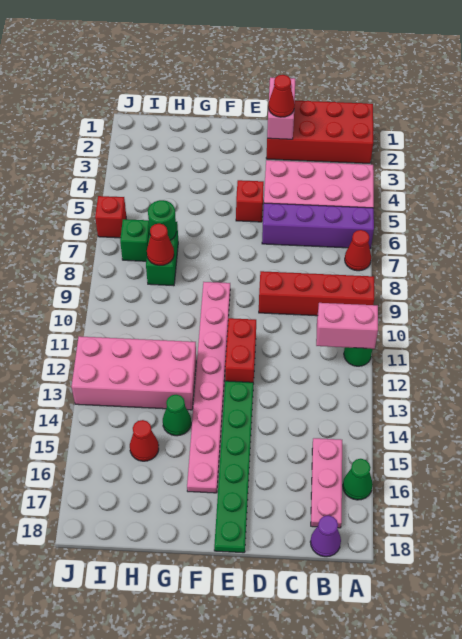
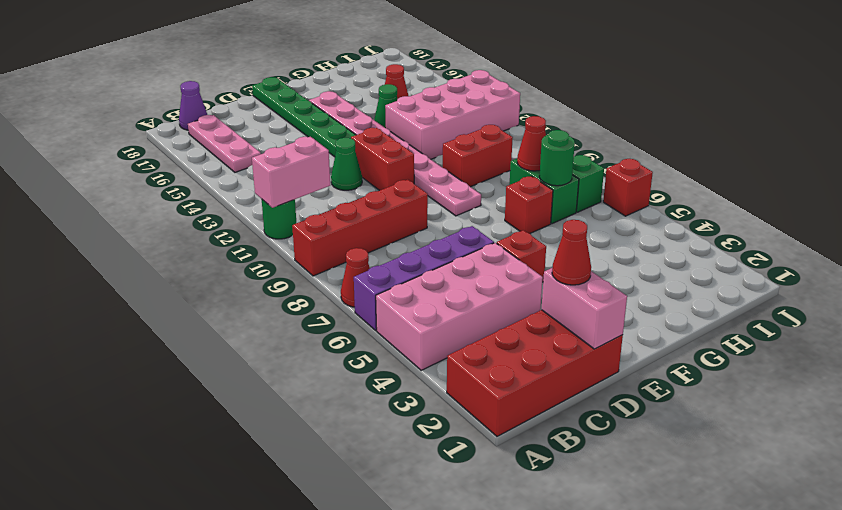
green cone A16 level 1 -> green cone D12 level 1
none -> red brick G7 level 1
none -> red brick G10:H10 level 1

